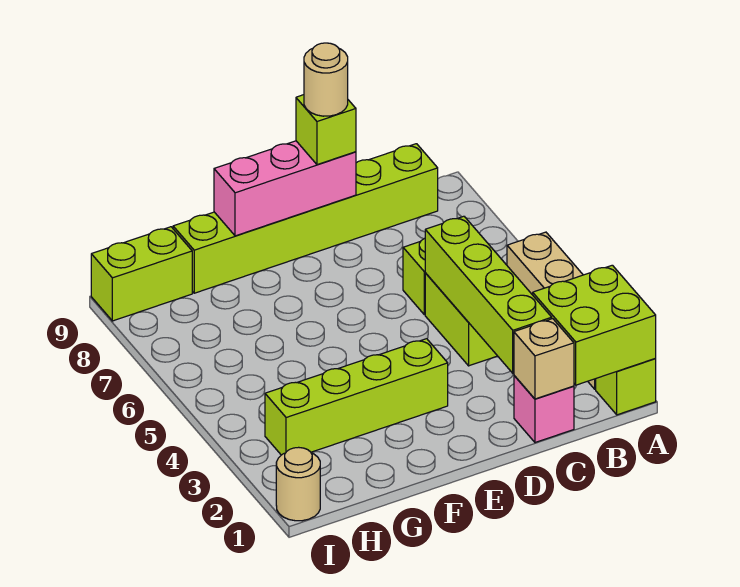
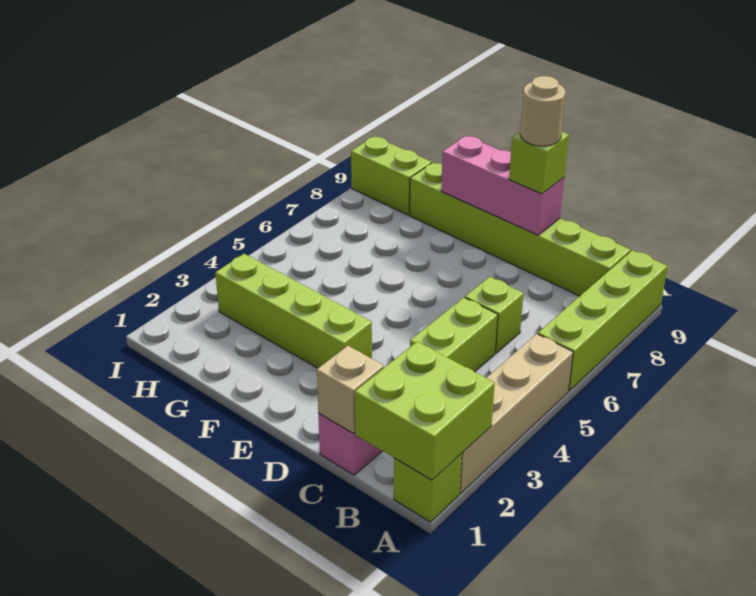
lime brick C2:C5 level 2 -> lime brick A6:A9 level 1
tan round brick I1 level 1 -> none

